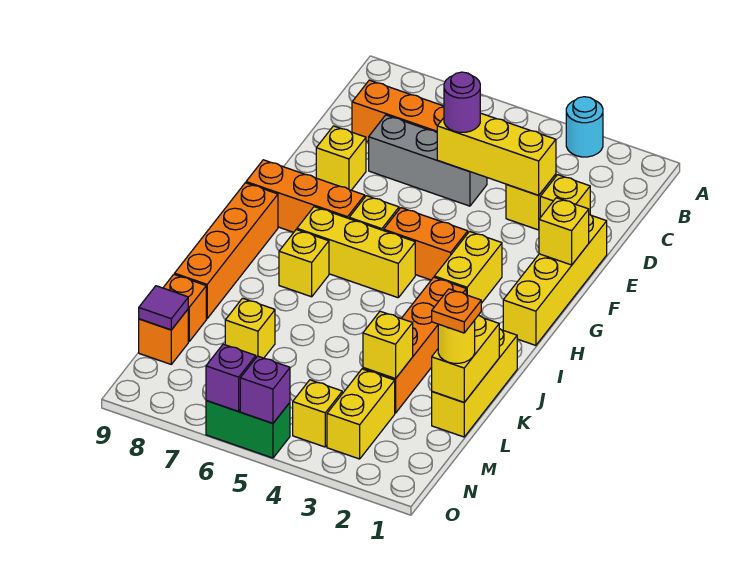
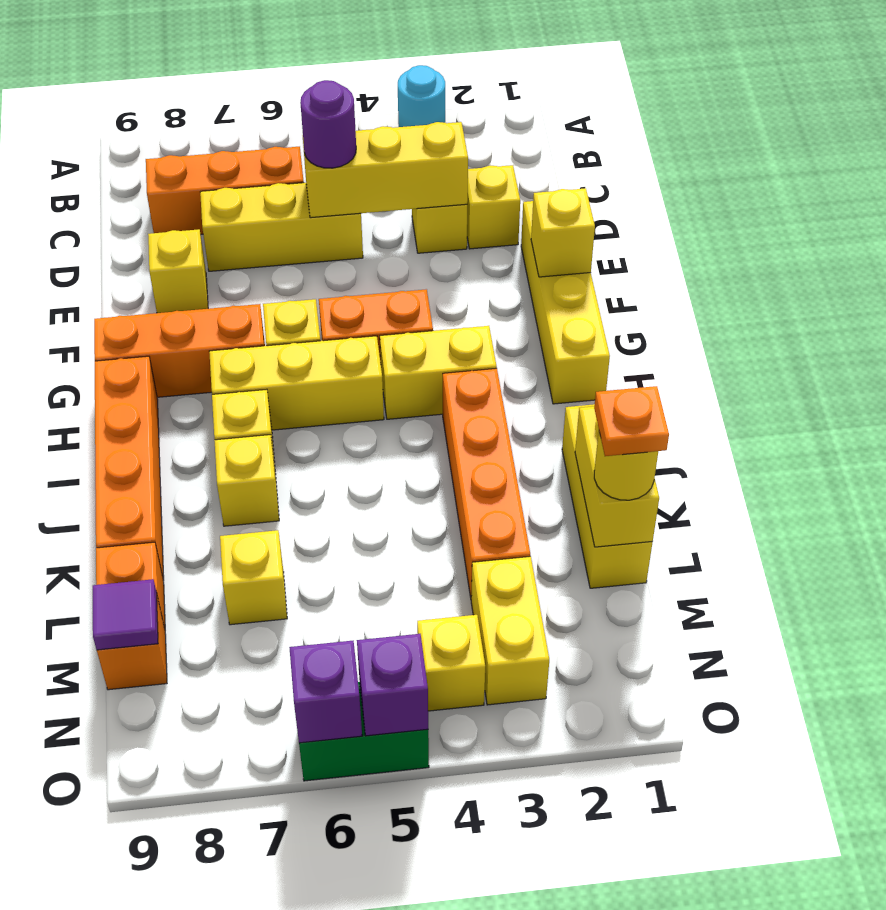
grey brick D5:D7 level 1 -> yellow brick D5:D7 level 1
yellow brick G3:H3 level 1 -> yellow brick H3:H4 level 1
yellow brick L3 level 2 -> yellow brick J7 level 1

